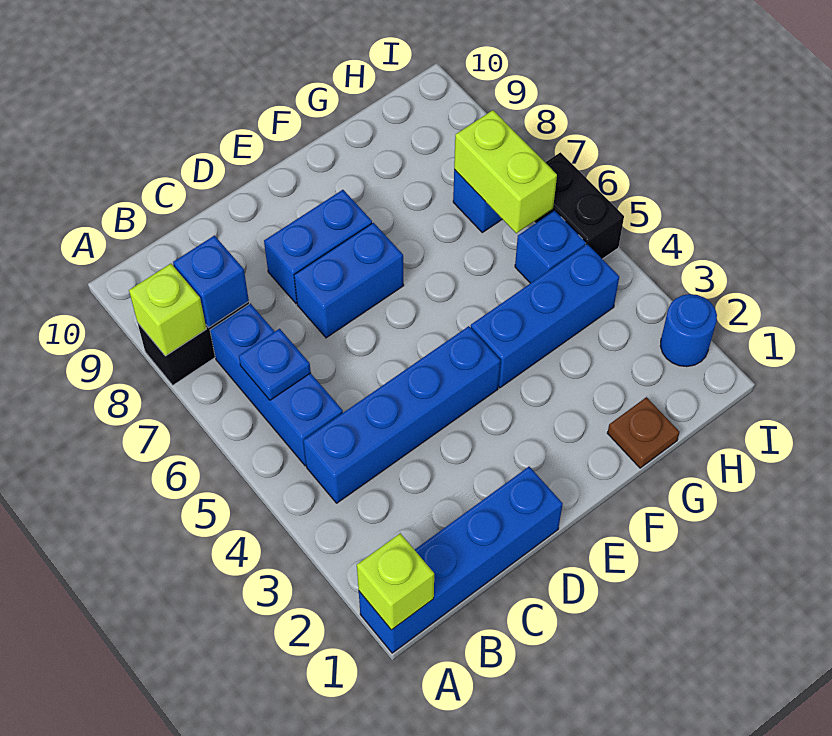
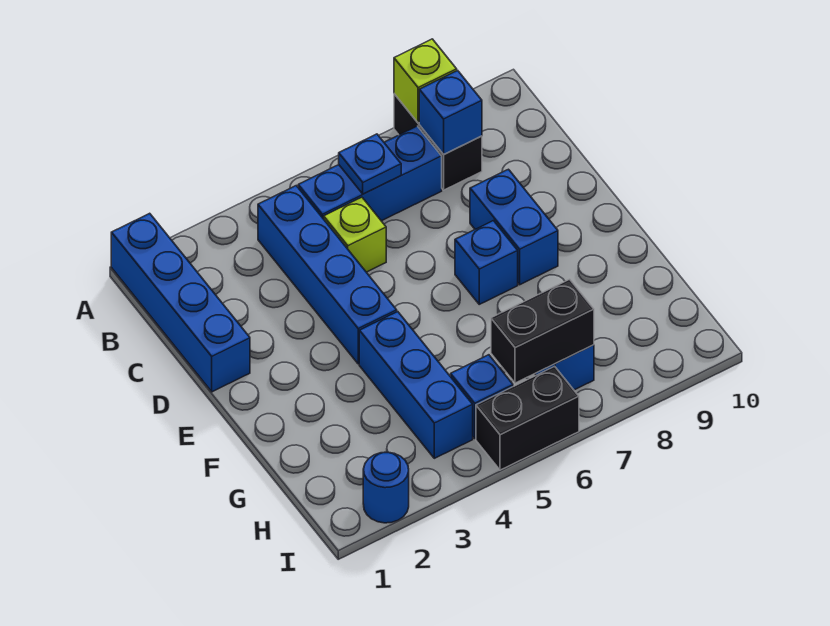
lime brick A1 level 2 -> lime brick C5 level 1
blue brick D7:E7 level 1 -> blue brick E7 level 1
brown plate G1 level 1 -> none
lime brick H6:H7 level 2 -> black brick H6:H7 level 2

